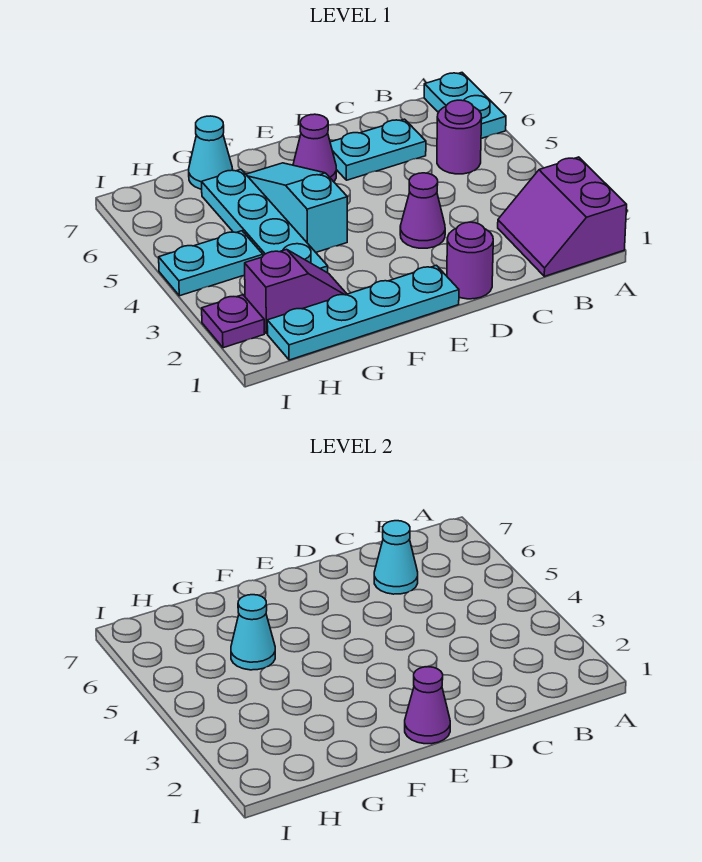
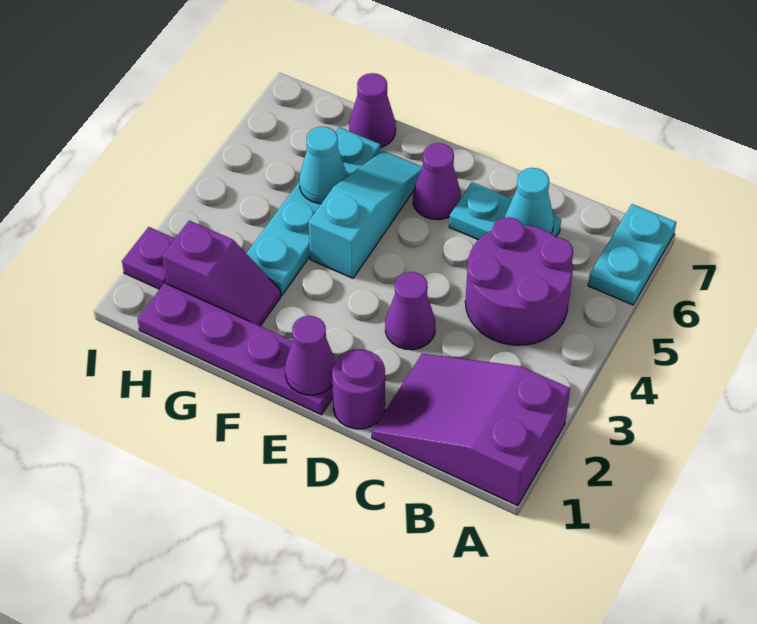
purple slope A1:B2 level 1 top A -> purple slope A1:C2 level 1 top A
purple round brick B5 level 1 -> purple round brick B4:C5 level 1
cyan plate E1:H1 level 1 -> purple plate E1:H1 level 1
cyan cone G7 level 1 -> purple cone G7 level 1
cyan plate H4:I4 level 1 -> none

